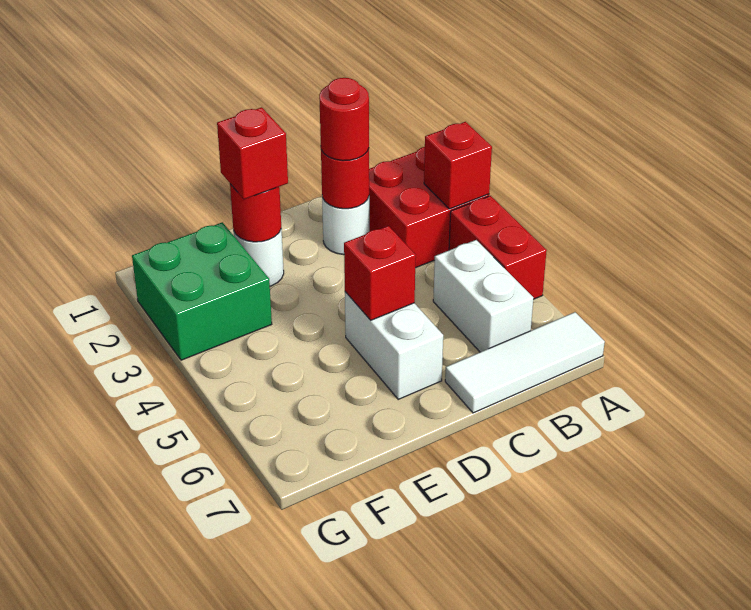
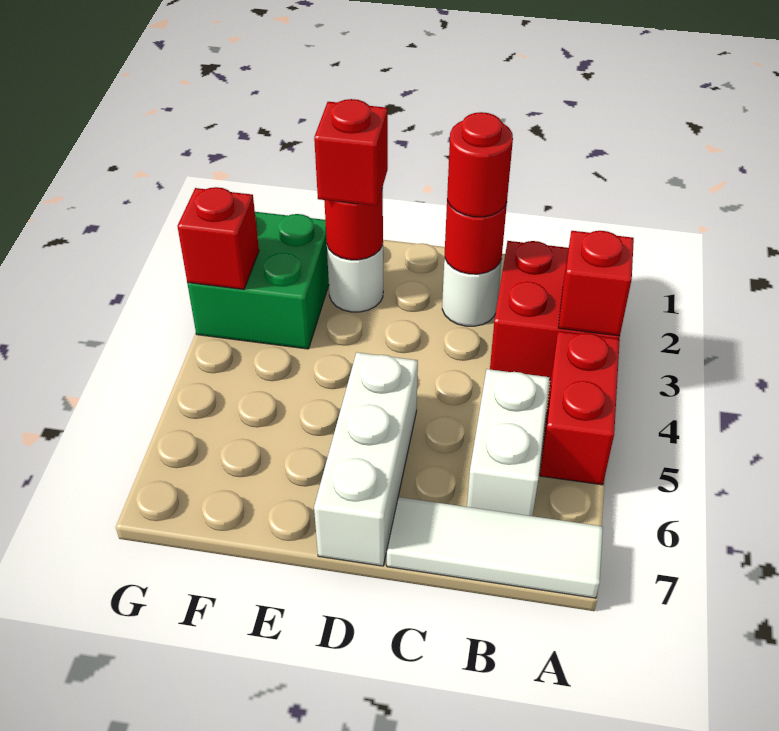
white brick D5:D6 level 1 -> white brick D5:D7 level 1
red brick D5 level 2 -> red brick G3 level 2

